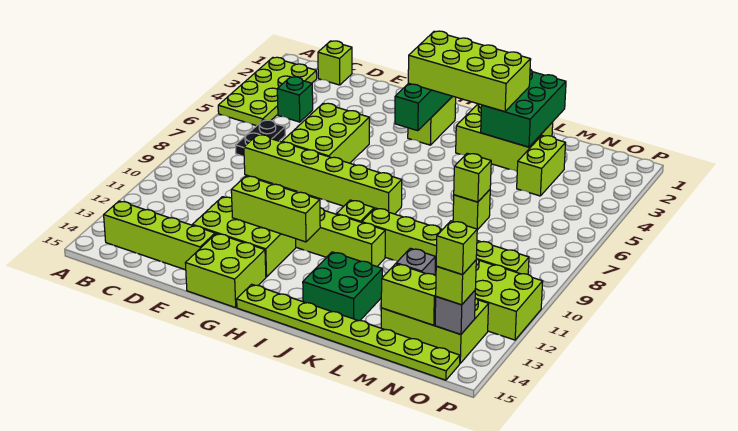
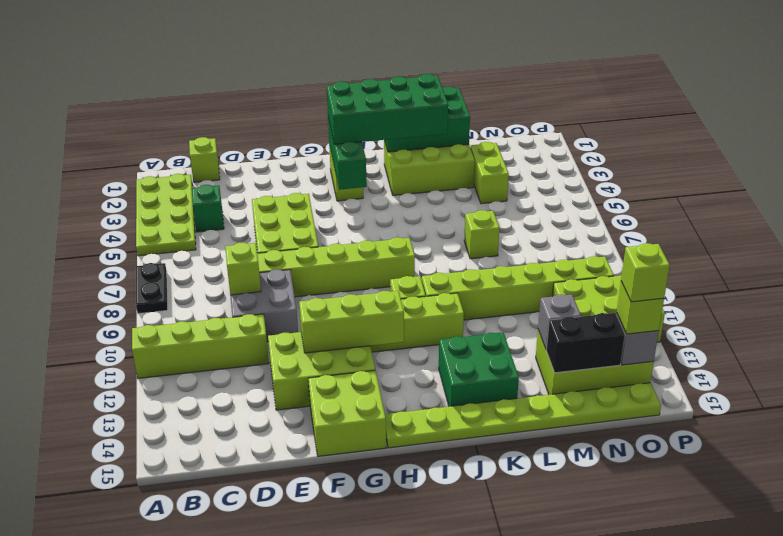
lime brick B14:E14 level 1 -> lime brick A11:D11 level 1
black plate C6:C7 level 1 -> black plate A7:A8 level 1
none -> grey brick D9:E10 level 1
lime brick H2:K3 level 3 -> green brick H2:K3 level 3
green brick K1:L3 level 2 -> green brick J1:L2 level 2
lime brick L7 level 2 -> lime brick D9 level 2
lime brick M14:N14 level 2 -> black brick M14:N14 level 2

